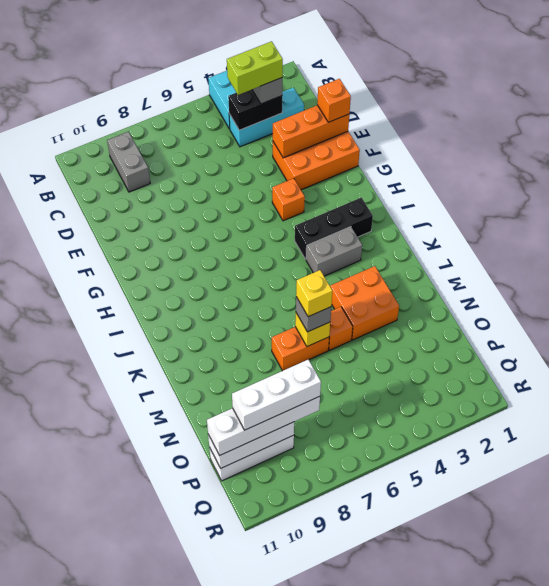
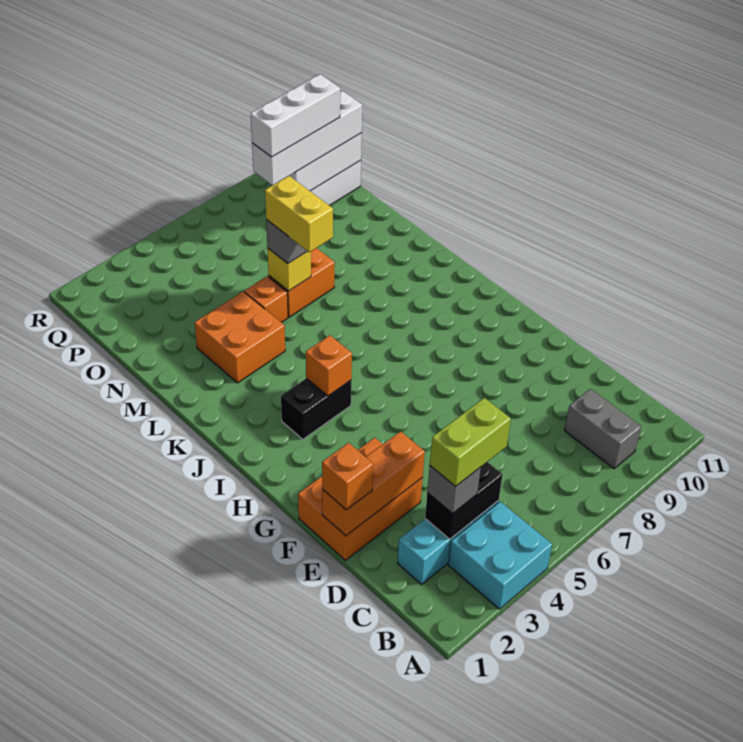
orange brick G4 level 1 -> orange brick I4 level 2
black brick I2:I4 level 1 -> black brick I3:I4 level 1
grey brick J3:J4 level 1 -> none
yellow brick M6 level 4 -> yellow brick L6:M6 level 4

